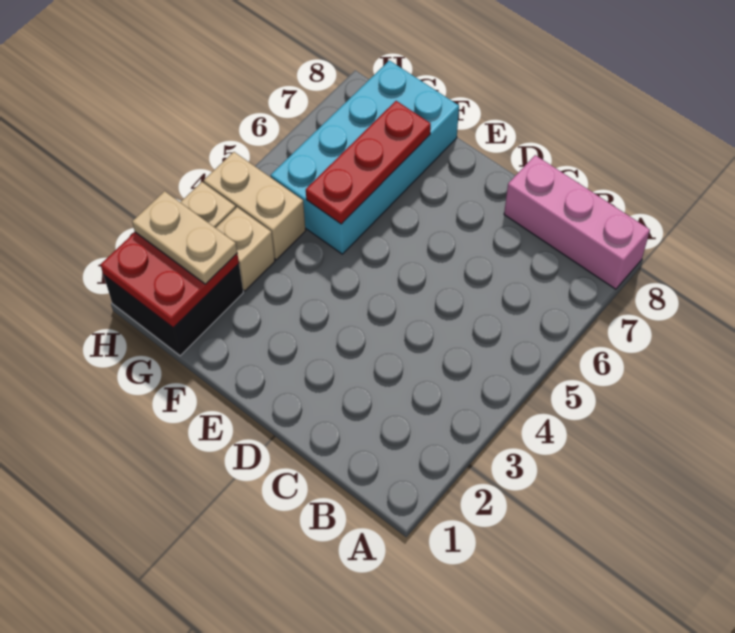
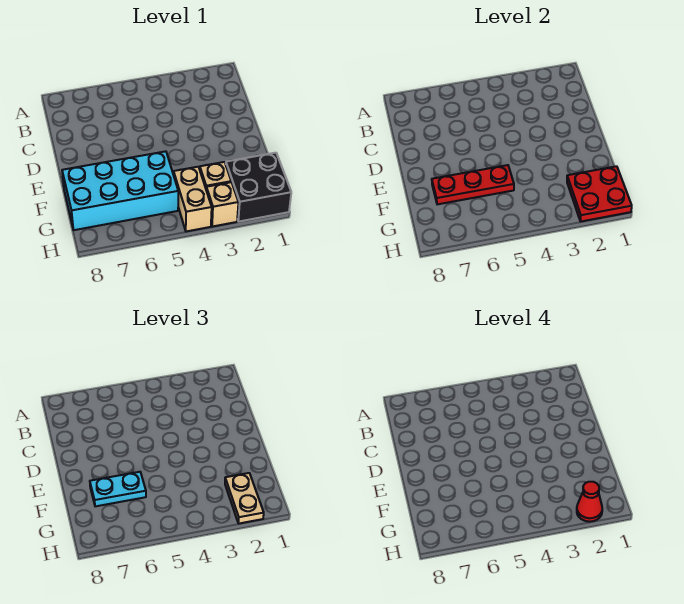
pink brick A8:C8 level 1 -> none
none -> cyan plate F6:F7 level 3
none -> red cone H2 level 4

